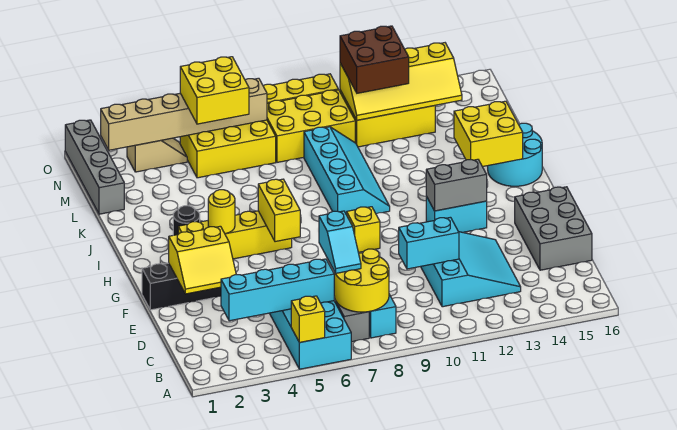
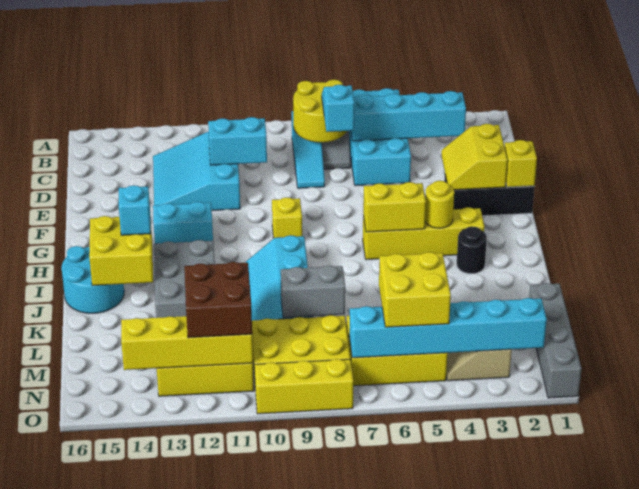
yellow brick A5 level 2 -> yellow brick F1 level 2
grey brick D15:F16 level 1 -> grey brick I12:K13 level 1
yellow slope E2:F3 level 2 top F -> yellow slope E2:F3 level 2 top 2
yellow brick G6:H6 level 2 -> yellow brick H5:H6 level 2
grey brick G12:G13 level 2 -> grey brick L8:L9 level 2
none -> cyan brick I14 level 3
tan brick N2:N7 level 2 -> cyan brick N2:N7 level 2

